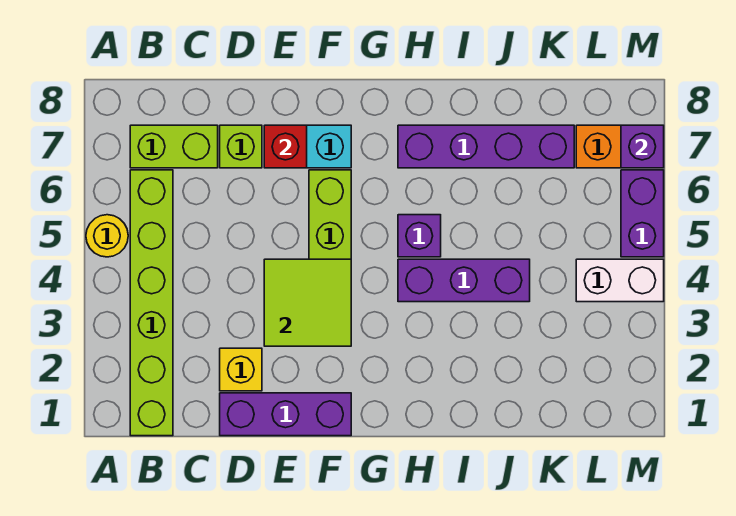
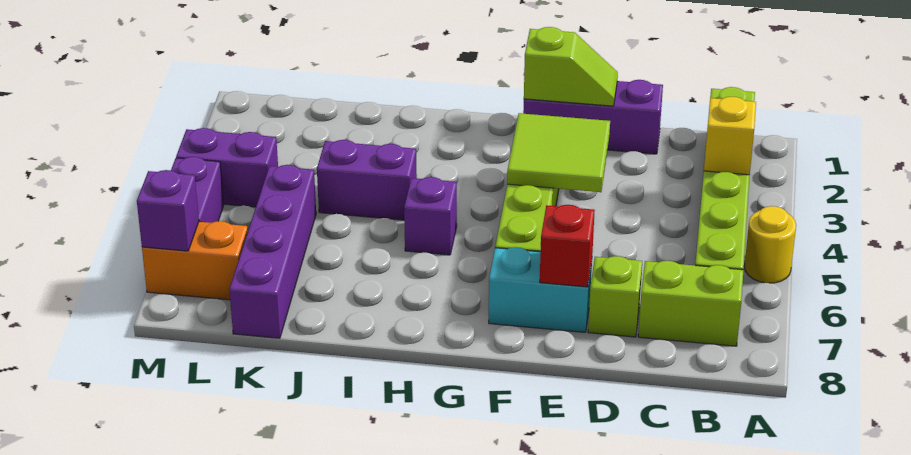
yellow brick D2 level 1 -> yellow brick B3 level 2
none -> lime slope E1:F1 level 2 top F
purple brick H4:J4 level 1 -> purple brick I4:J4 level 1
purple brick H7:K7 level 1 -> purple brick K5:K8 level 1
white brick L4:M4 level 1 -> purple brick L4:M4 level 1

